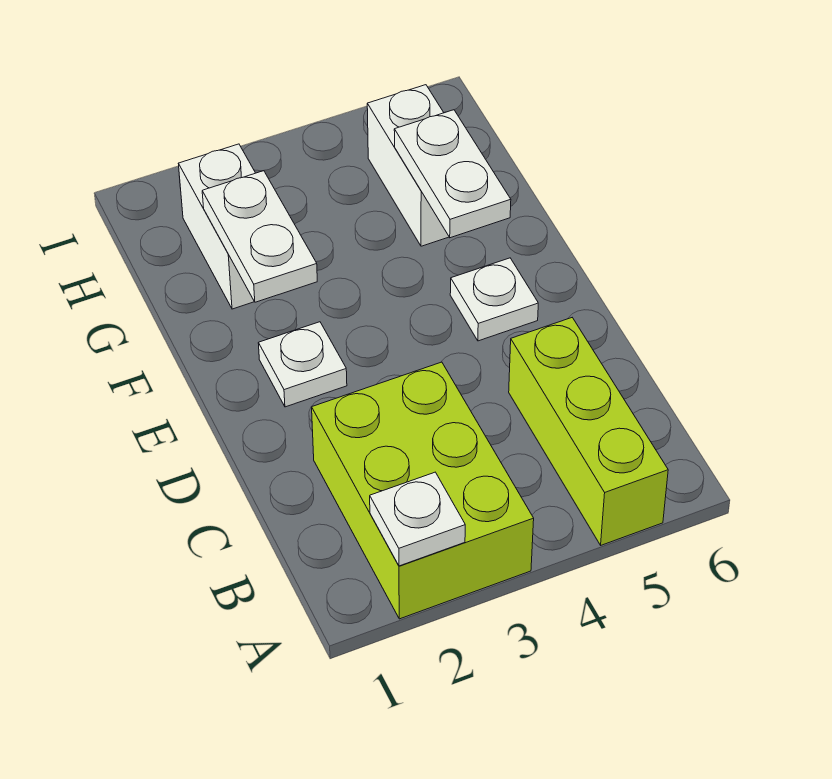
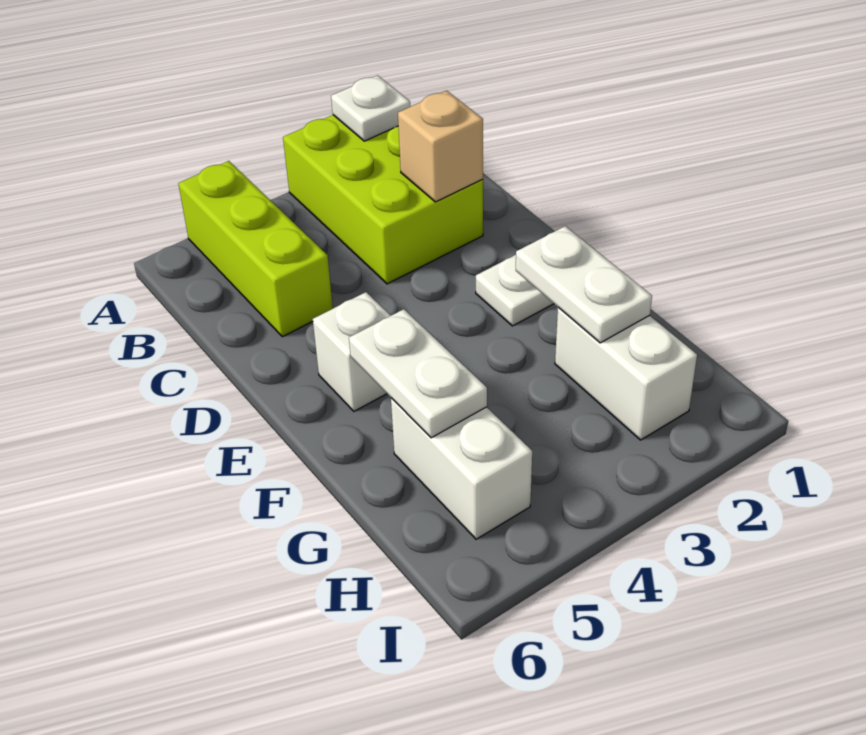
none -> tan brick C2 level 2
white plate E5 level 1 -> white brick E5 level 1

